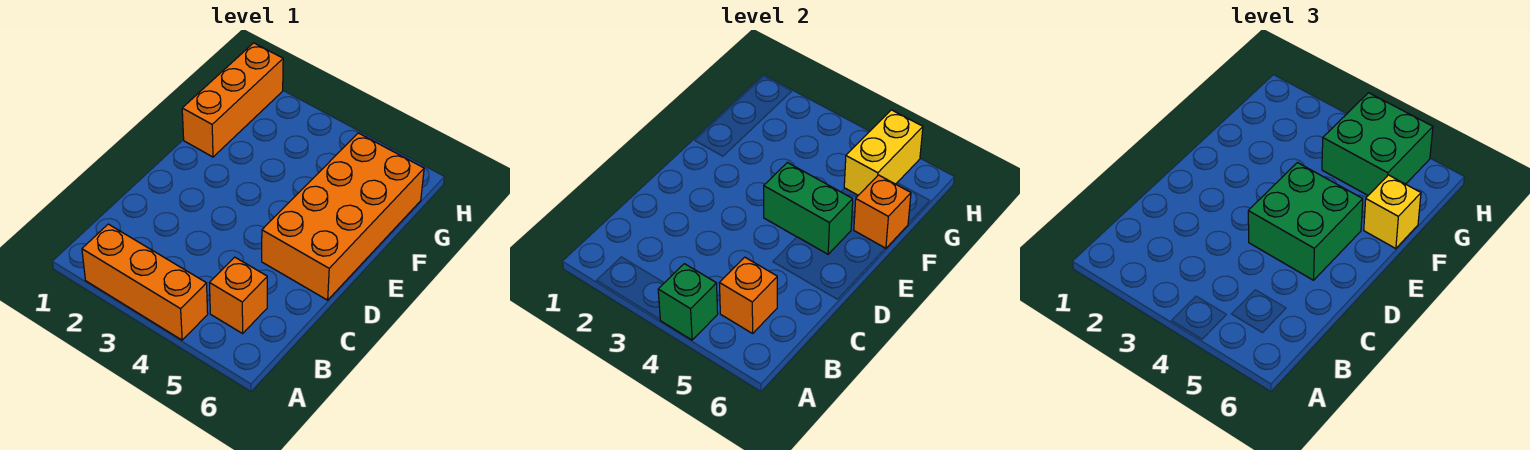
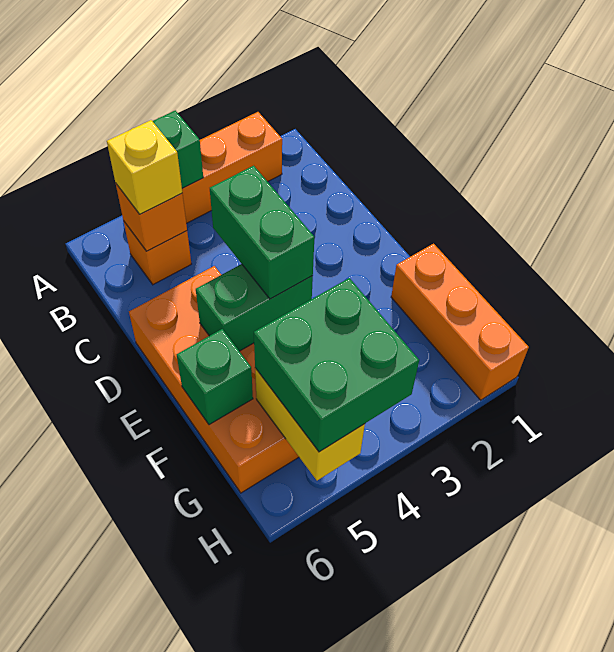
green brick D4:E5 level 3 -> green brick D4:E4 level 3
orange brick F6 level 2 -> green brick F6 level 2
yellow brick F6 level 3 -> yellow brick B5 level 3

